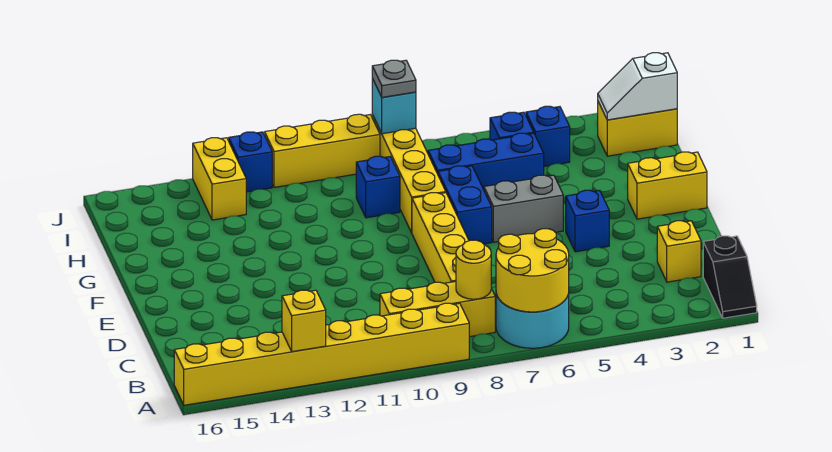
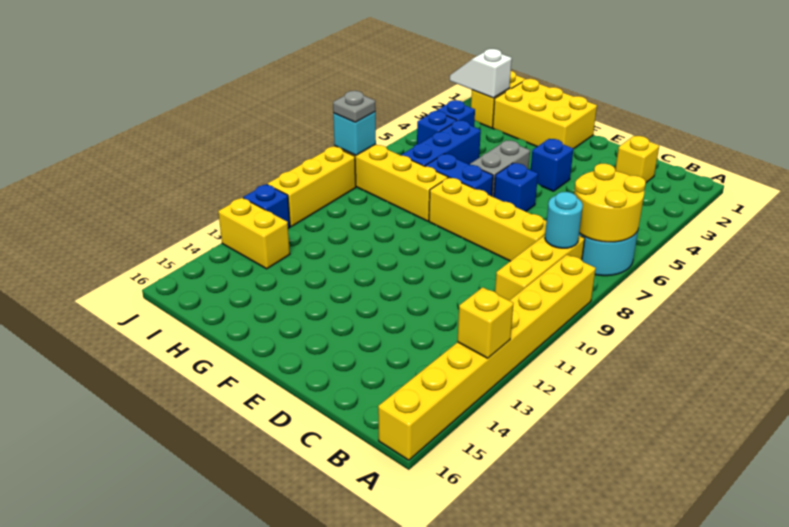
black slope A1:B1 level 1 top B -> none
yellow round brick B8 level 2 -> cyan round brick B8 level 2
yellow brick F1:F2 level 1 -> yellow brick F1:H2 level 1
blue brick H9 level 1 -> blue brick E6 level 1
white slope I1:I2 level 2 top 1 -> white slope I2:J2 level 2 top I

